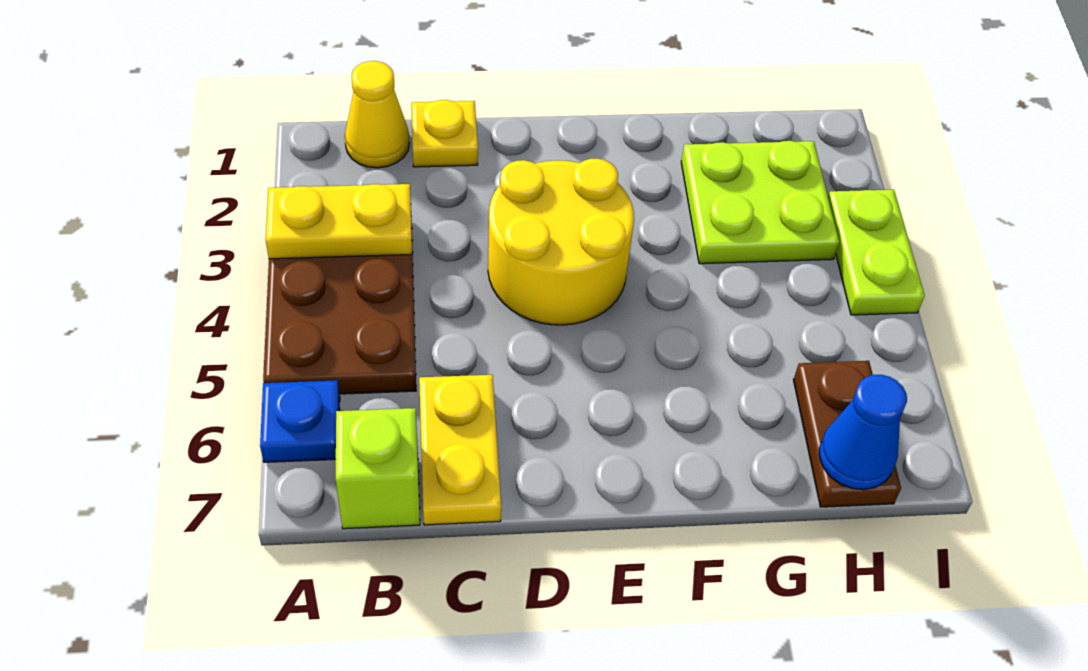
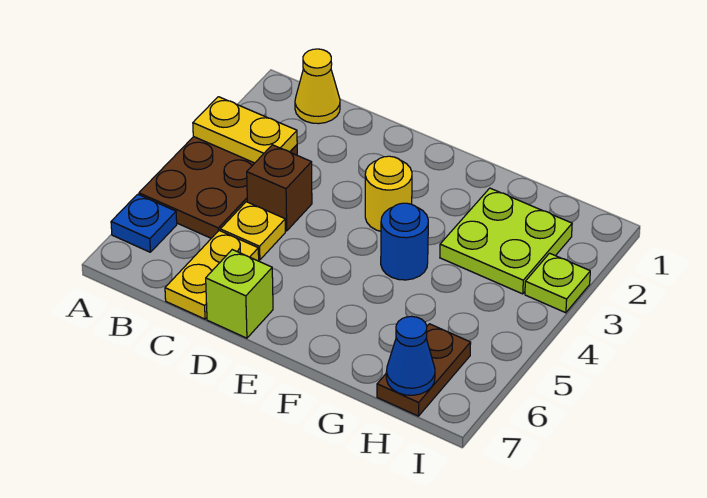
lime brick B7 level 1 -> lime brick D7 level 1
yellow plate C1 level 1 -> yellow plate C5 level 1
none -> brown brick C4 level 1
yellow round brick D3:E4 level 1 -> yellow round brick E3 level 1
none -> blue round brick F4 level 1
lime plate I3:I4 level 1 -> lime plate I3 level 1

